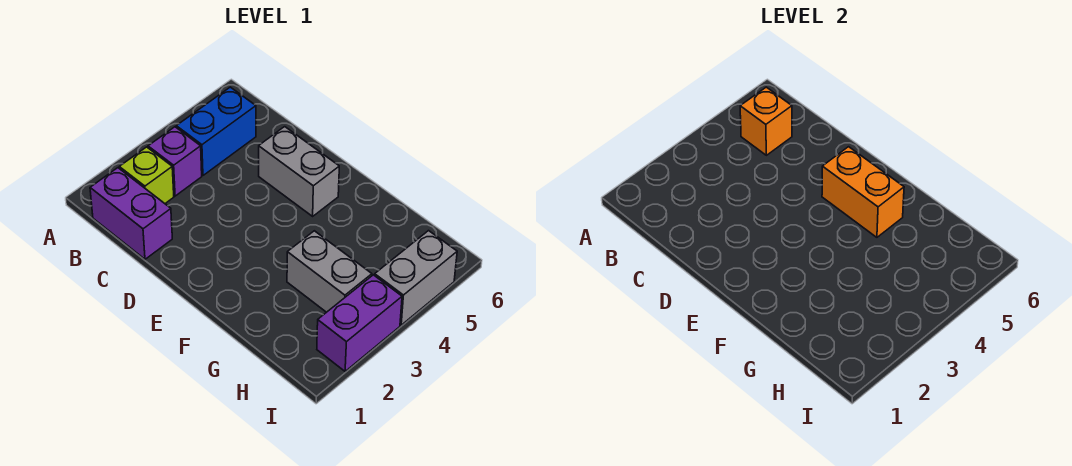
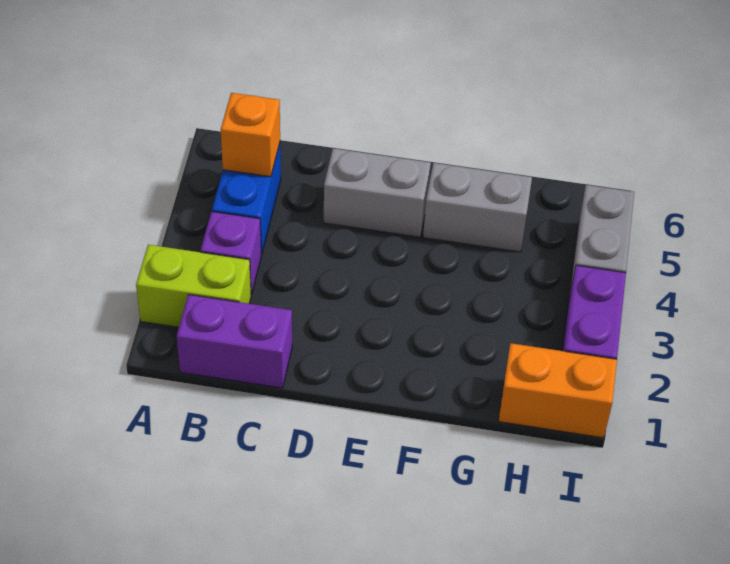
lime brick B2 level 1 -> lime brick A2:B2 level 1
orange brick E5:F5 level 2 -> orange brick H1:I1 level 1
grey brick G3:H3 level 1 -> grey brick F5:G5 level 1

